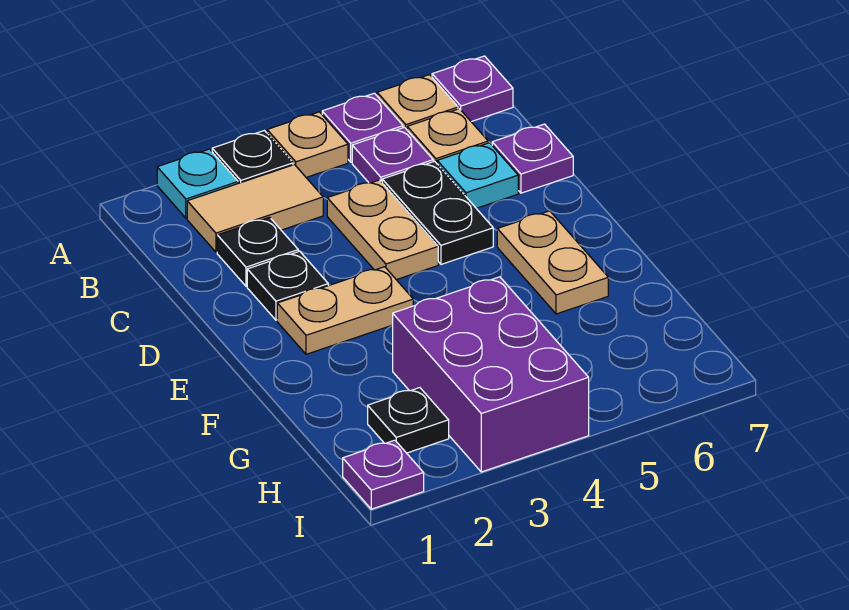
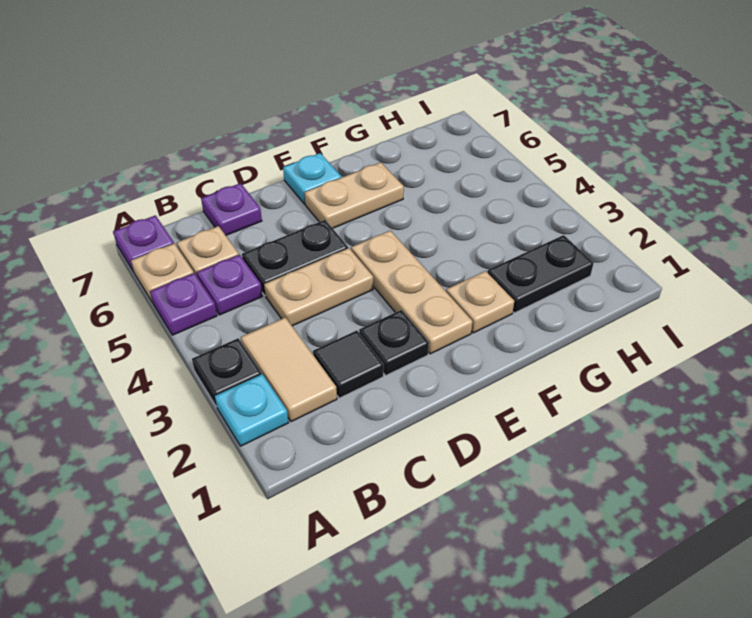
tan plate A4 level 1 -> tan plate F2 level 1
black plate C2 level 1 -> black tile C2 level 1
cyan plate C6 level 1 -> cyan plate E7 level 1
tan plate E2:E3 level 1 -> tan plate E2:E4 level 1
purple brick G3:I4 level 1 -> none
black plate H2 level 1 -> black plate G2:H2 level 1
purple plate I1 level 1 -> none

